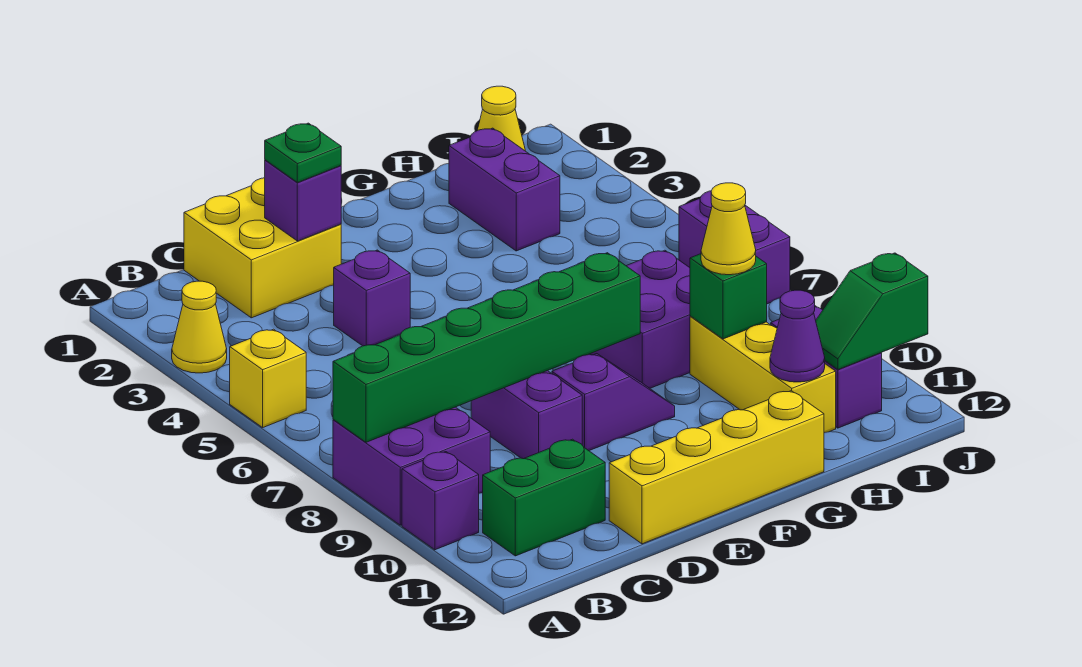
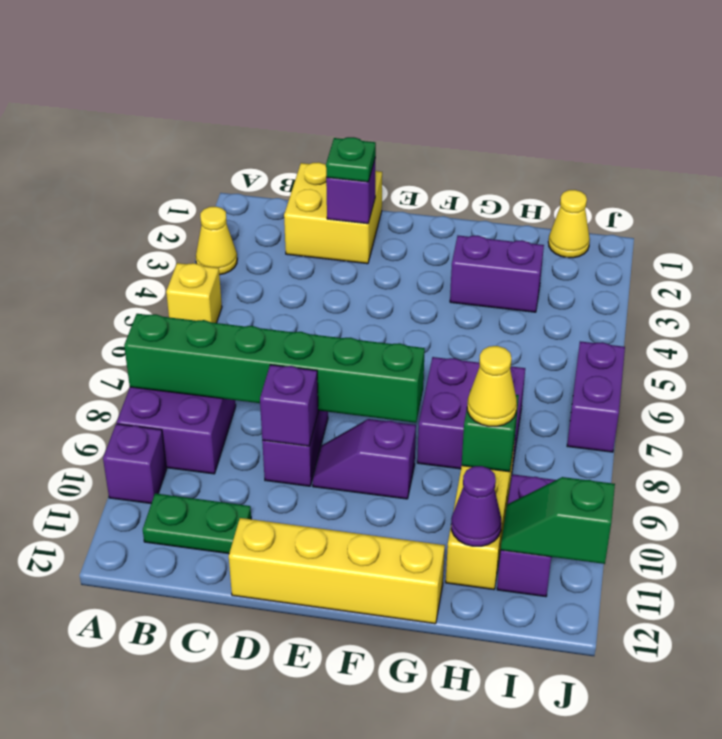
green brick B11:C11 level 1 -> green plate B11:C11 level 1
purple brick D4 level 1 -> purple brick D9 level 2
purple slope E9:F9 level 1 top E -> purple slope E9:F9 level 1 top F
purple brick H2:H3 level 1 -> purple brick G3:H3 level 1

